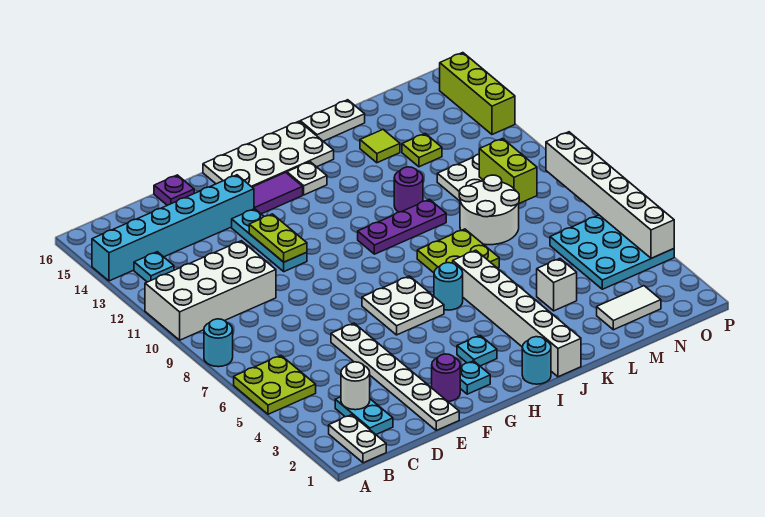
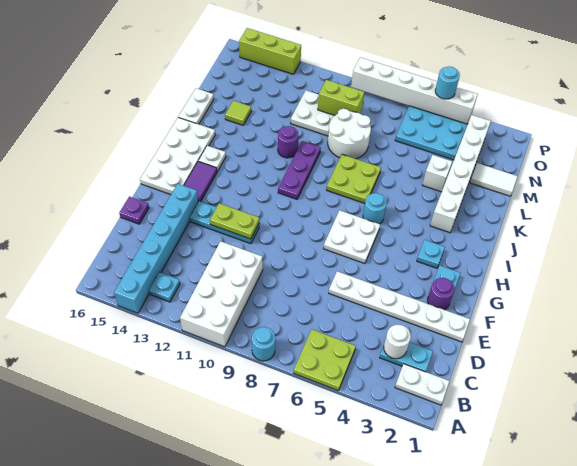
cyan round brick I1 level 1 -> cyan round brick P5 level 3
white brick J1:J6 level 1 -> white brick J3:O3 level 1
white tile M2:N2 level 1 -> white tile M1:M2 level 1
lime plate M13 level 1 -> none

